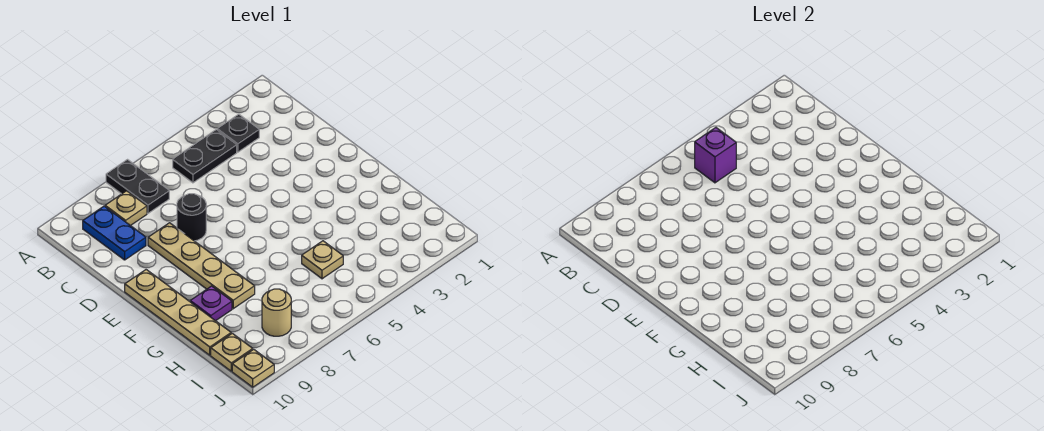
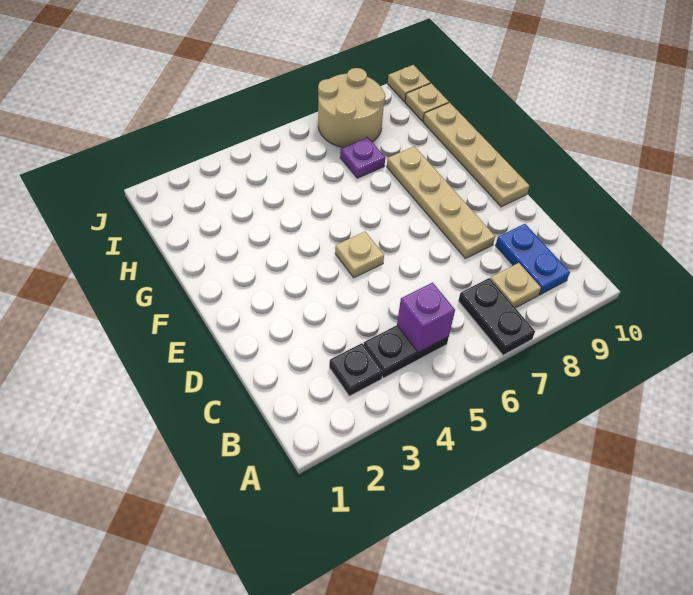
black round brick D7 level 1 -> none
purple plate G9 level 1 -> purple plate H7 level 1
tan plate H5 level 1 -> tan plate E5 level 1
tan round brick I8 level 1 -> tan round brick I7:J8 level 1

